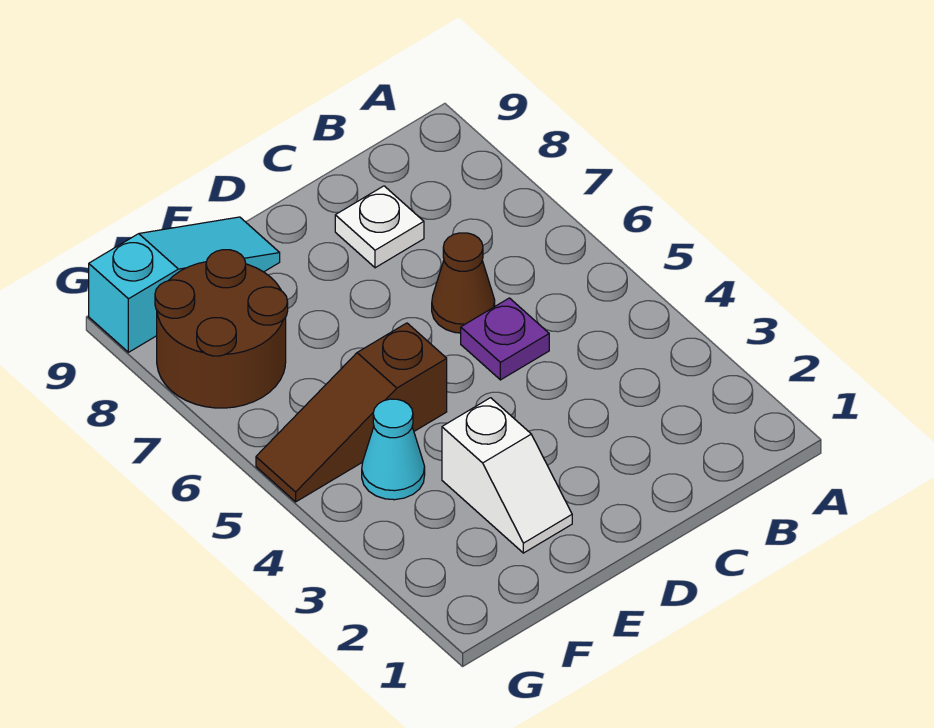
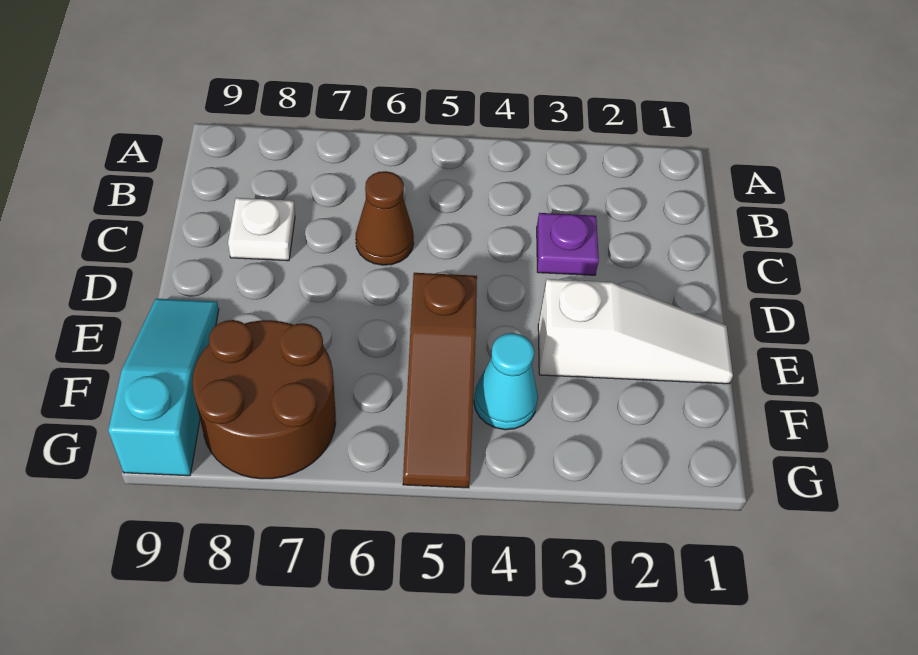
purple plate C5 level 1 -> purple plate C3 level 1
white slope E2:E3 level 1 top 3 -> white slope E1:E3 level 1 top 3

